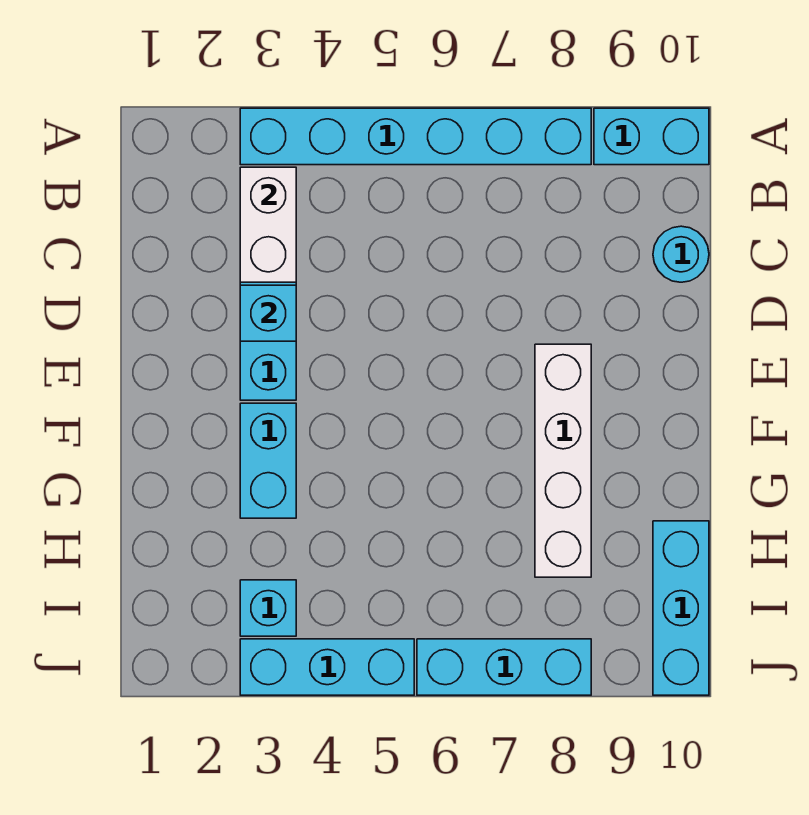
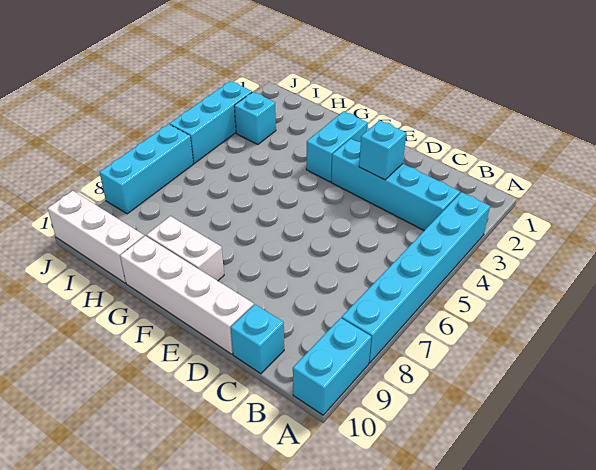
white brick B3:C3 level 2 -> white brick F9:G9 level 1
cyan round brick C10 level 1 -> cyan brick C10 level 1
white brick E8:H8 level 1 -> white brick D10:G10 level 1
cyan brick F3:G3 level 1 -> cyan brick F2:F3 level 1
cyan brick H10:J10 level 1 -> white brick H10:J10 level 1

